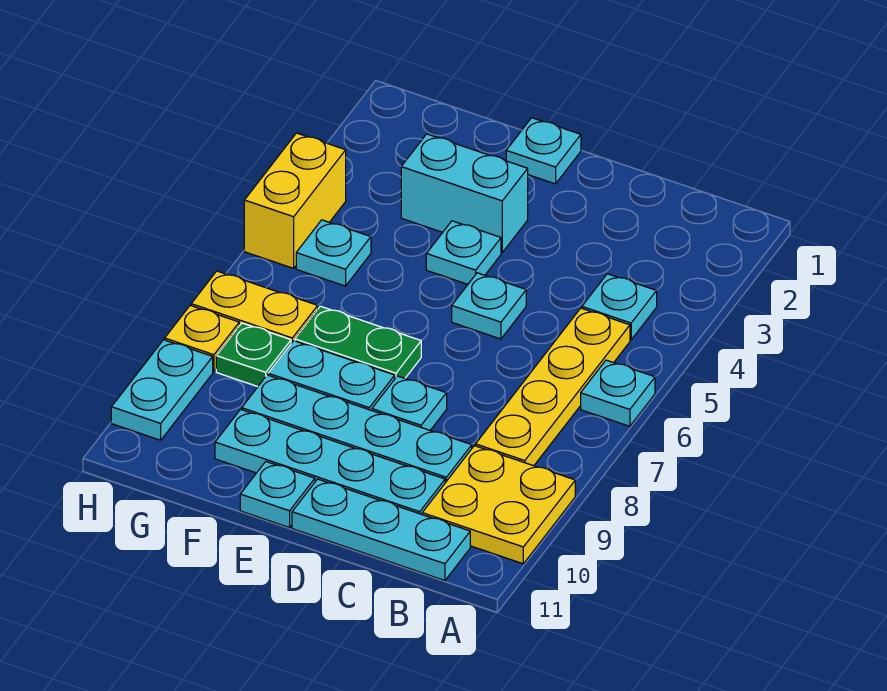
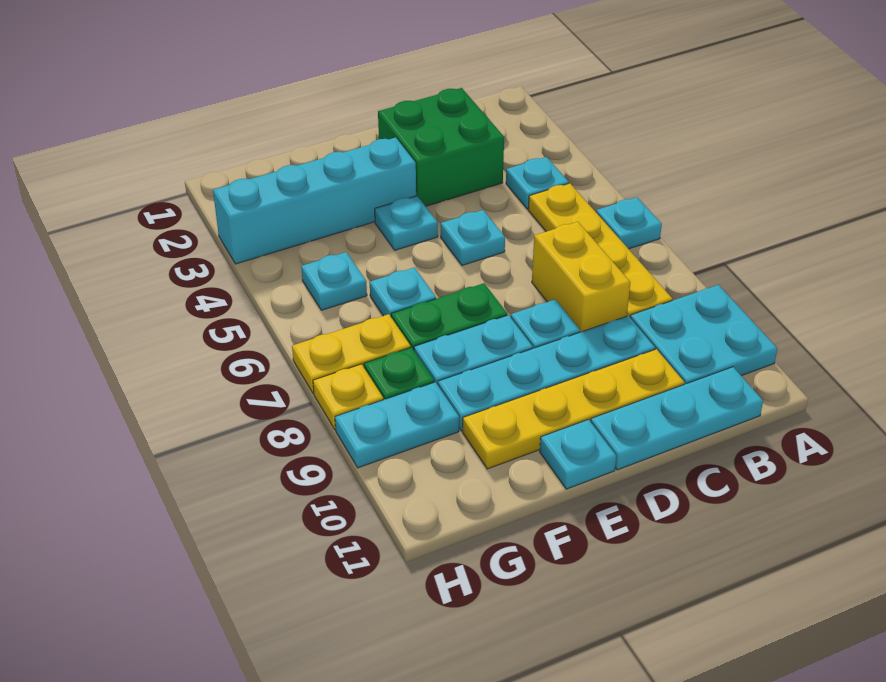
yellow plate A9:B10 level 1 -> cyan plate A9:B10 level 1
none -> green brick C2:D3 level 1
cyan plate C10:F10 level 1 -> yellow plate C10:F10 level 1
cyan plate E1 level 1 -> cyan plate F6 level 1
cyan brick E3:F3 level 1 -> cyan brick E3:H3 level 1
yellow brick H4:H5 level 1 -> yellow brick C7:C8 level 1
cyan plate H9:H10 level 1 -> cyan plate G9:H9 level 1

